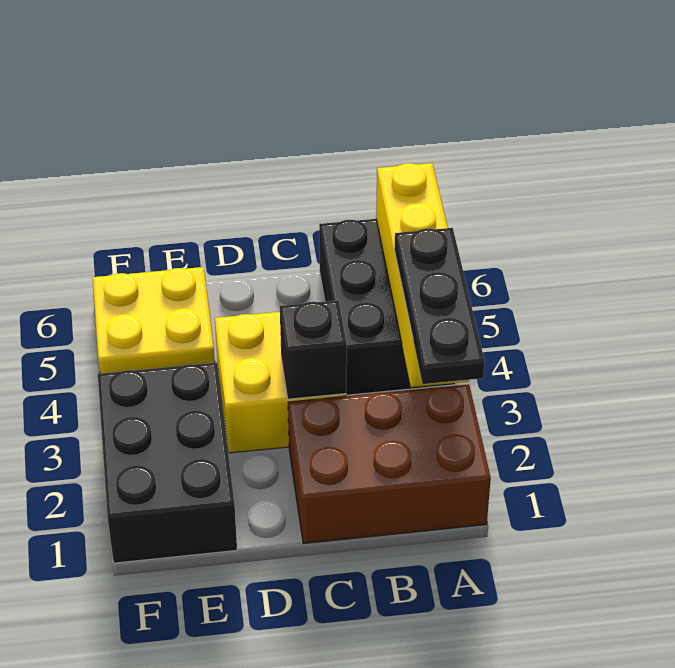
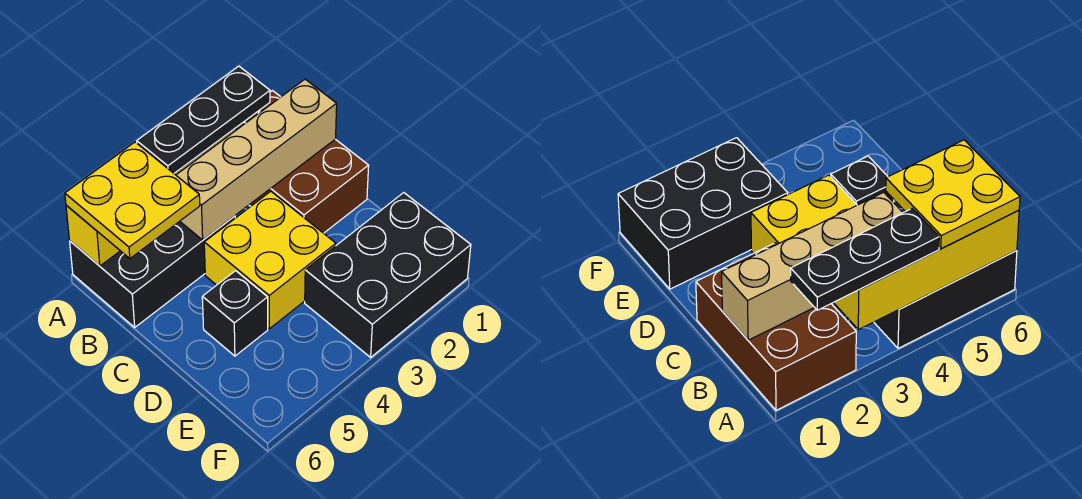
none -> tan brick B1:B4 level 2
black brick C3 level 2 -> black brick D5 level 1
yellow plate E5:F6 level 1 -> yellow plate A5:B6 level 3

